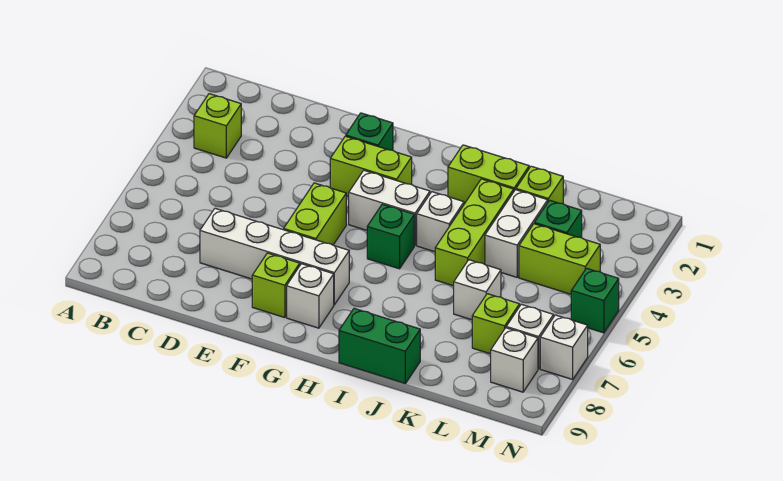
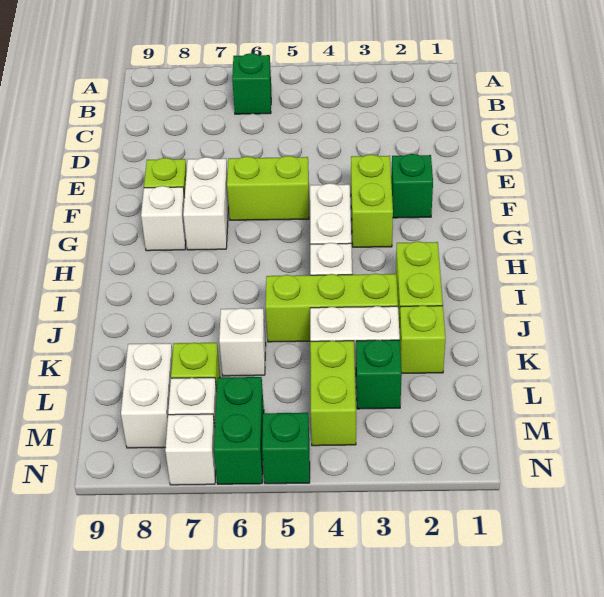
lime brick B3 level 1 -> none
white brick D7:G7 level 1 -> white brick F7:G7 level 1
green brick H5 level 1 -> green brick B6 level 1
green brick I9:J9 level 1 -> green brick M6:N6 level 1
white brick M8 level 1 -> white brick L8:M8 level 1

